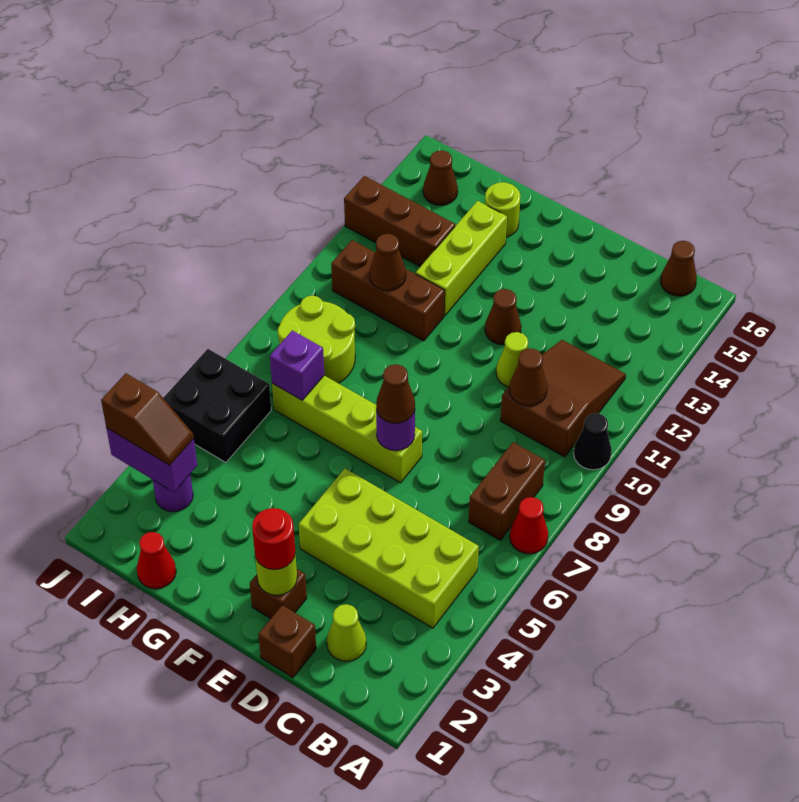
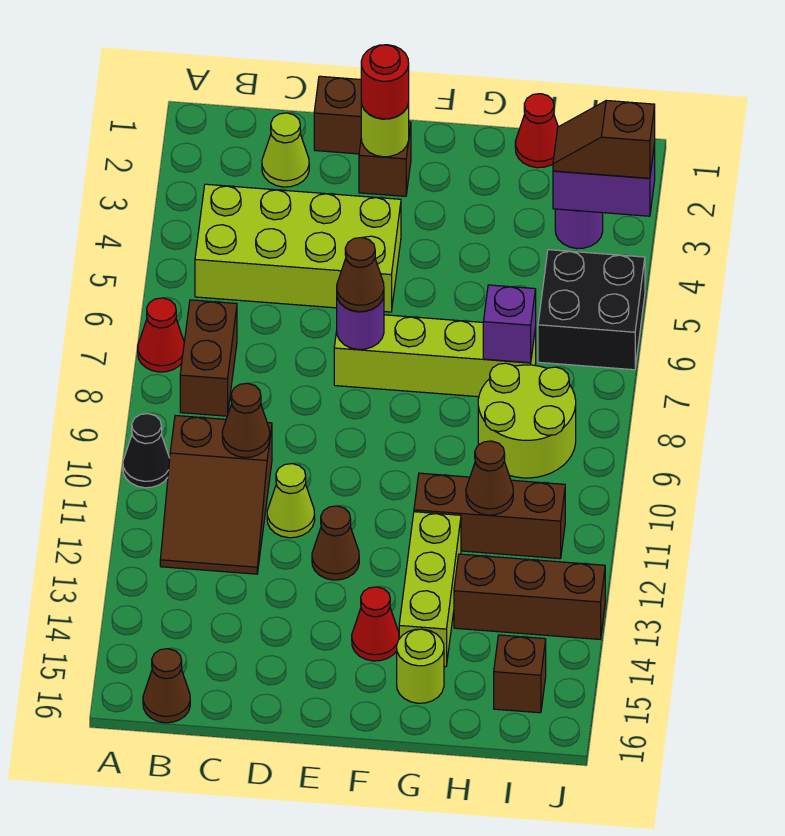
none -> red cone F14 level 1
brown cone I15 level 1 -> brown brick I15 level 1

